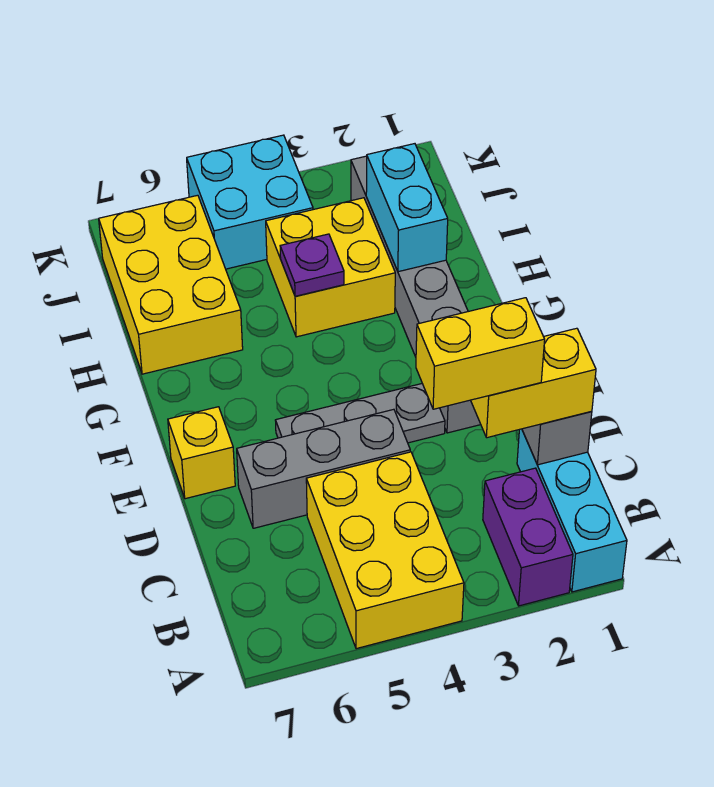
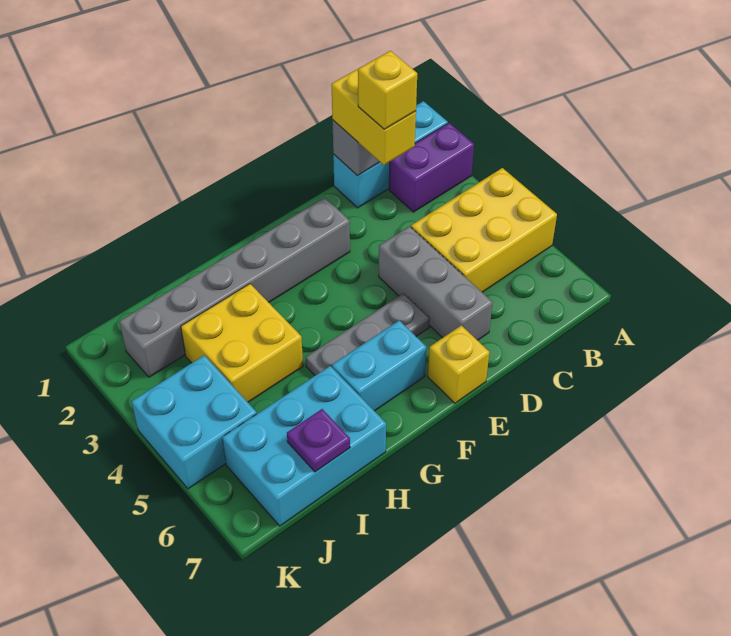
yellow brick C2:C3 level 4 -> yellow brick C2 level 4
grey plate E3:E5 level 1 -> grey plate E5:G5 level 1
cyan brick H2:I2 level 2 -> cyan brick F6:G6 level 1
purple plate H4 level 2 -> purple plate I7 level 2
yellow brick H6:J7 level 1 -> cyan brick H6:J7 level 1

